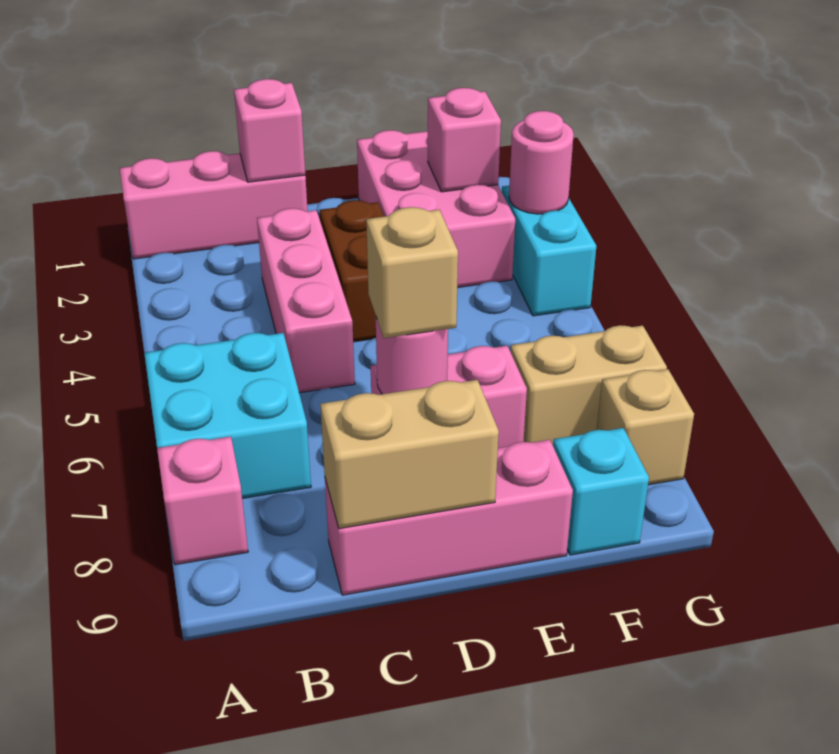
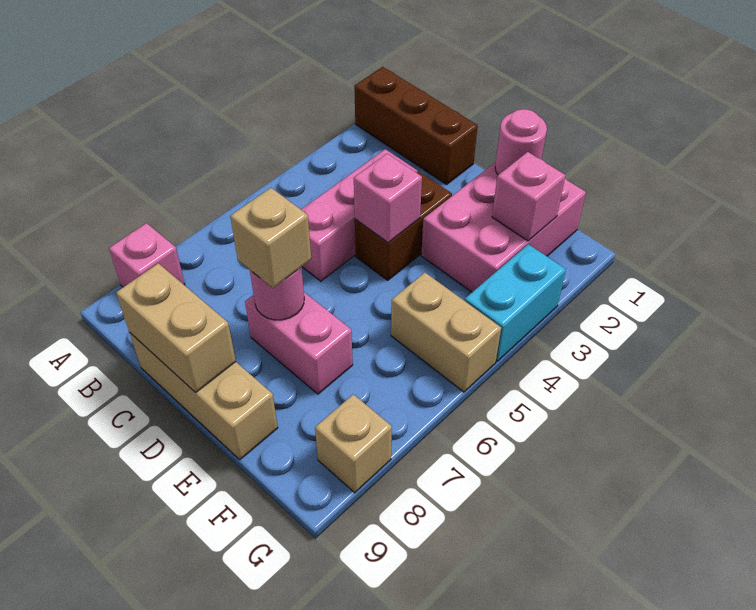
pink brick A1:C1 level 1 -> brown brick A1:C1 level 1
cyan brick A6:B7 level 1 -> none
pink brick C1 level 2 -> pink brick D4 level 2
pink brick C9:E9 level 1 -> tan brick C9:E9 level 1
tan brick F7:G7 level 1 -> tan brick F5:G5 level 1
cyan brick F9 level 1 -> none
pink round brick G3 level 2 -> pink round brick E1 level 2

